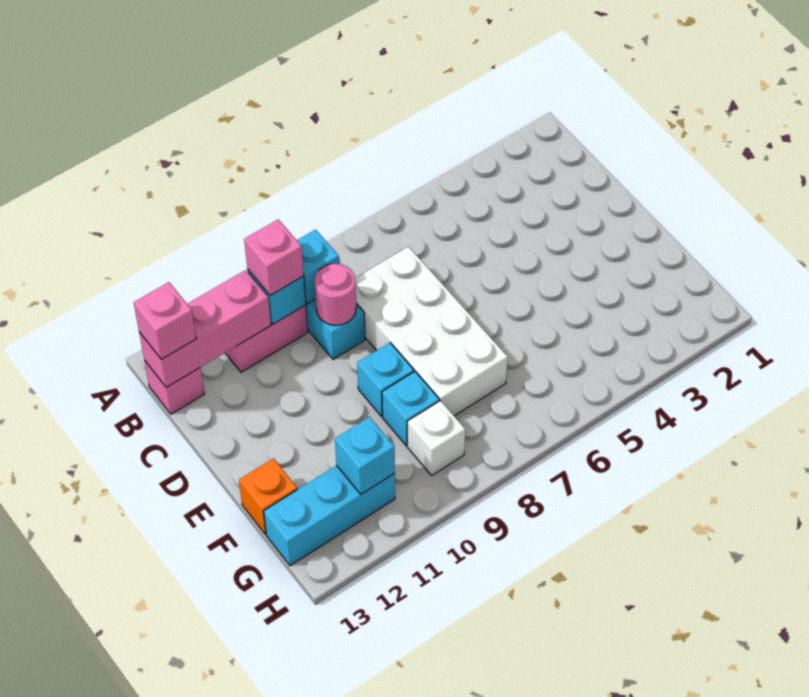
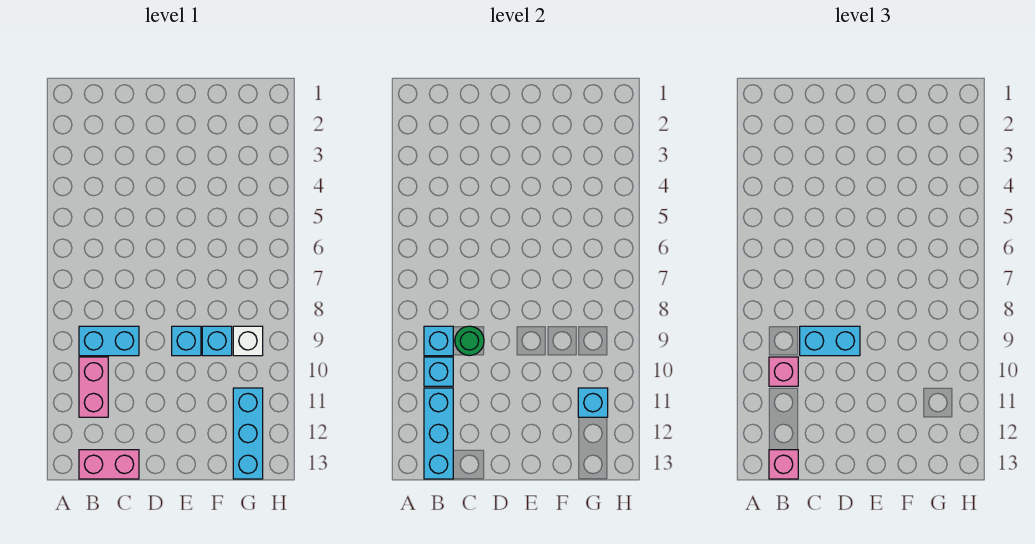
pink brick B11:B13 level 2 -> cyan brick B11:B13 level 2
pink brick B13 level 1 -> pink brick B13:C13 level 1
white brick C7:F8 level 1 -> none
pink round brick C9 level 2 -> green round brick C9 level 2
none -> cyan brick C9:D9 level 3
orange brick F13 level 1 -> none

